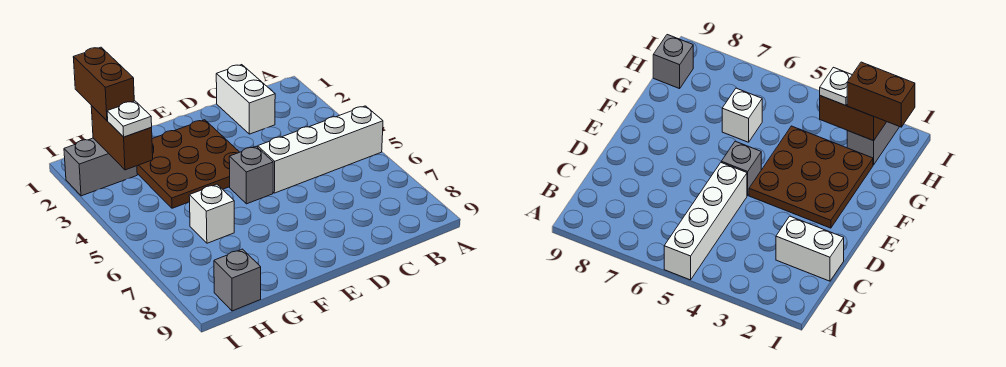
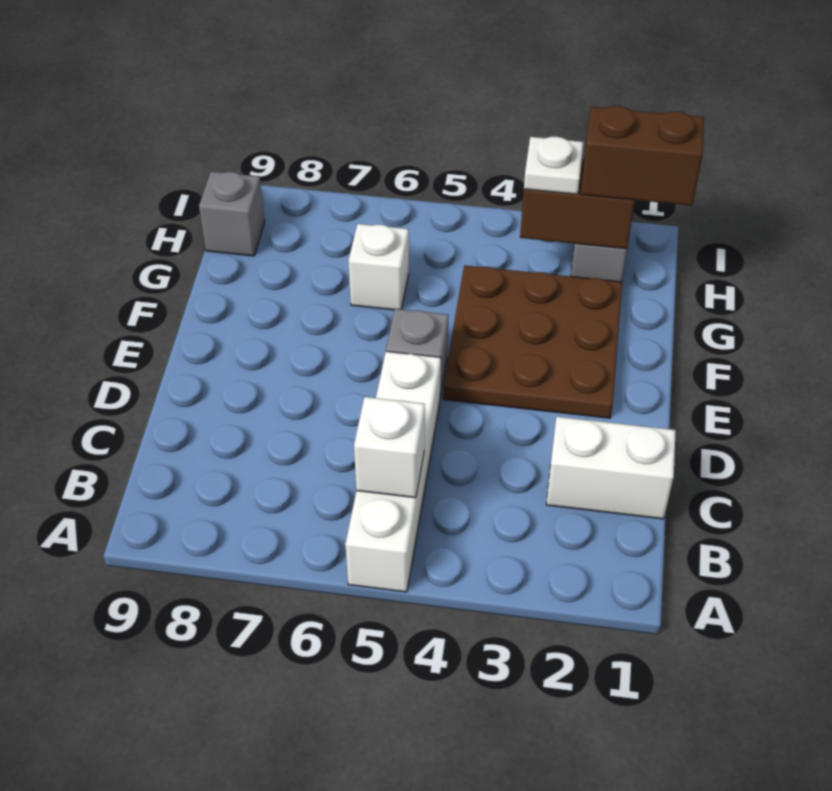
none -> white brick B5 level 2

